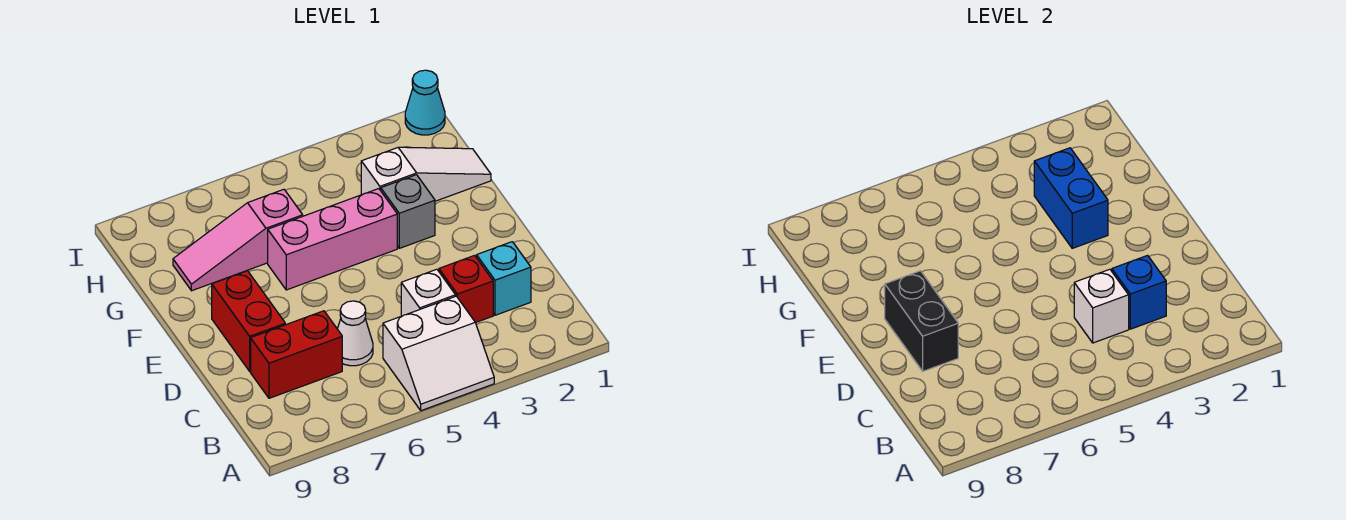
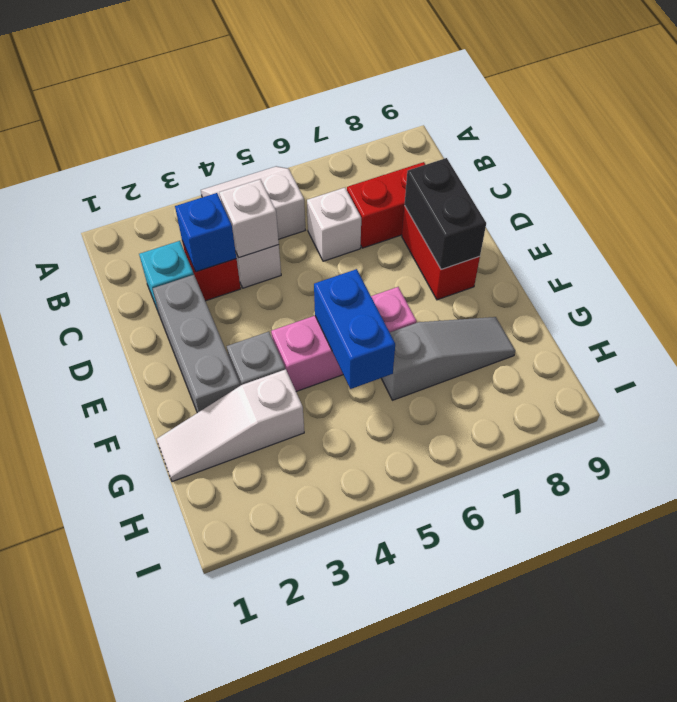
white cone C6 level 1 -> white brick C6 level 1
none -> grey brick D2:F2 level 1
blue brick F3:G3 level 2 -> blue brick F5:G5 level 2
pink slope G6:G8 level 1 top 6 -> grey slope G6:G8 level 1 top 6
cyan cone I1 level 1 -> none

